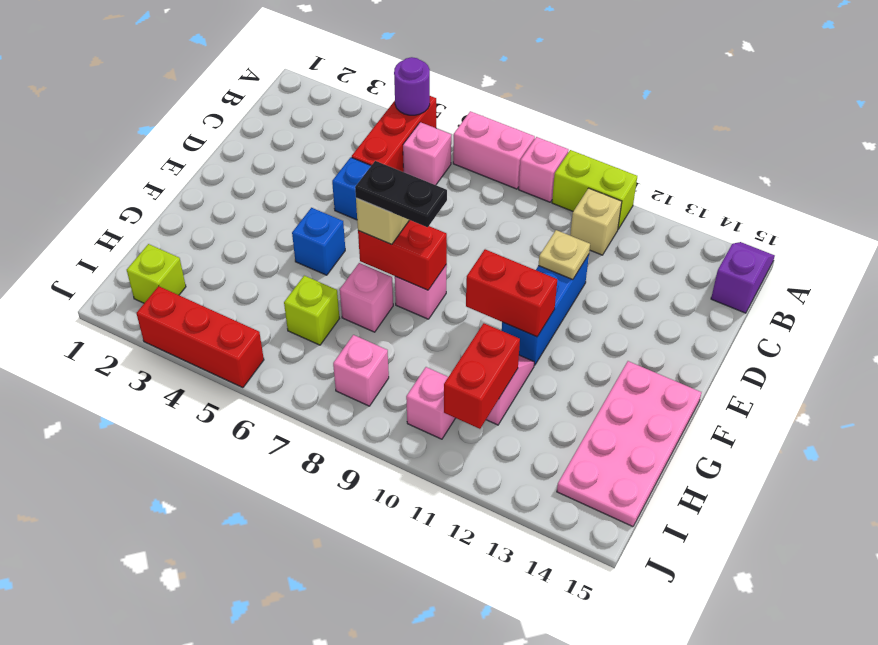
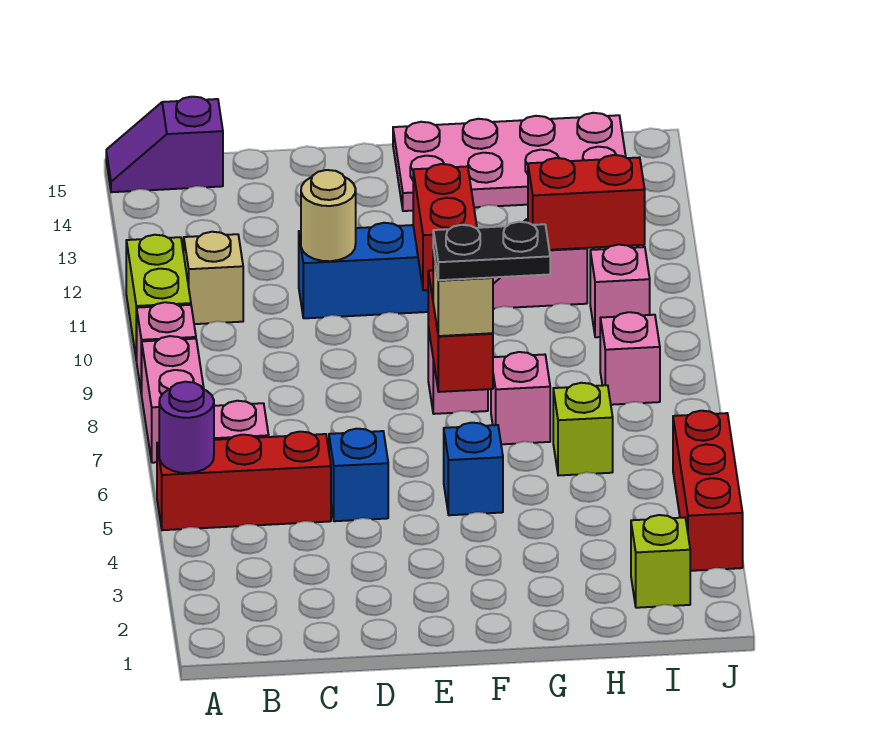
tan plate D11 level 2 -> tan round brick D11 level 2
black plate F7:F8 level 4 -> black plate F7:G7 level 4

